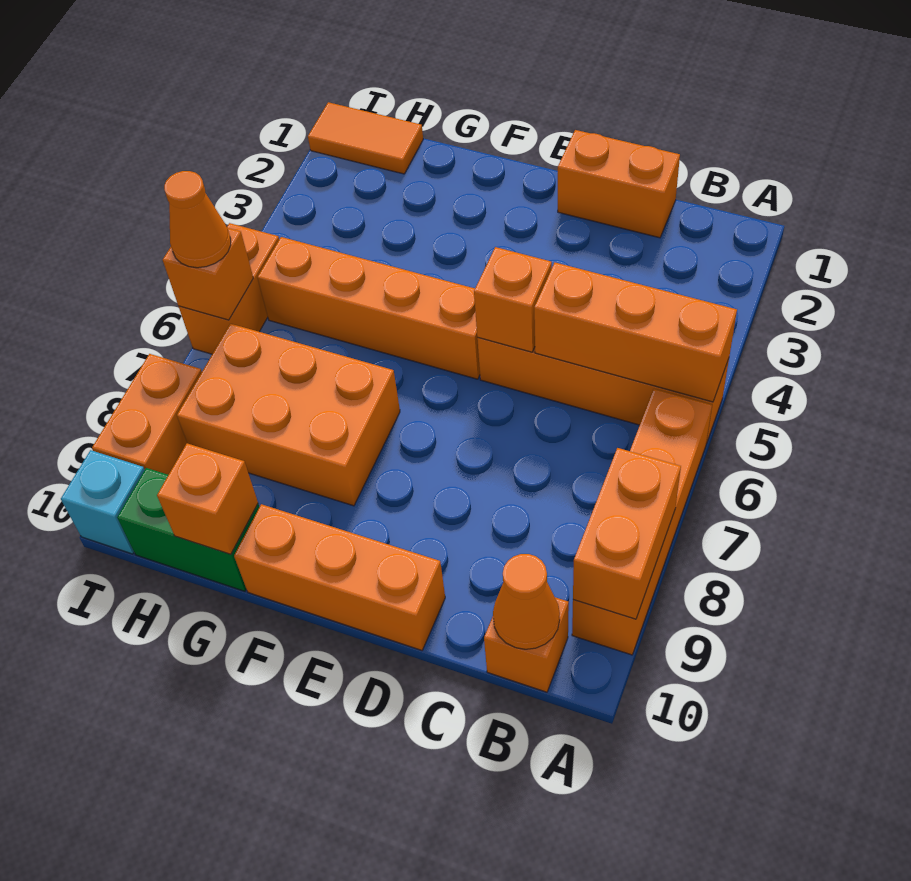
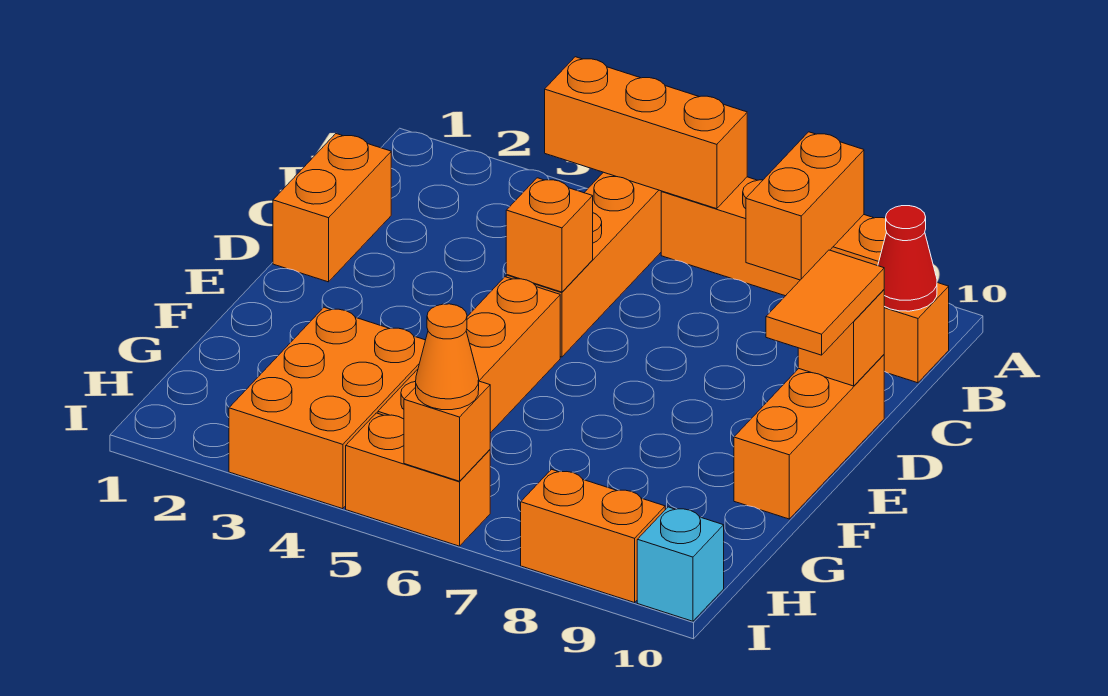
orange brick A5:C5 level 2 -> orange brick A4:A6 level 2
orange brick A8:A9 level 2 -> orange brick A8:B8 level 2
orange cone B10 level 2 -> red cone B10 level 2
orange brick F7:H8 level 1 -> orange brick G3:I4 level 1
green brick G10:H10 level 1 -> none
orange brick G10 level 2 -> orange brick D10 level 2
orange tile H1:I1 level 1 -> orange tile D10:E10 level 3

